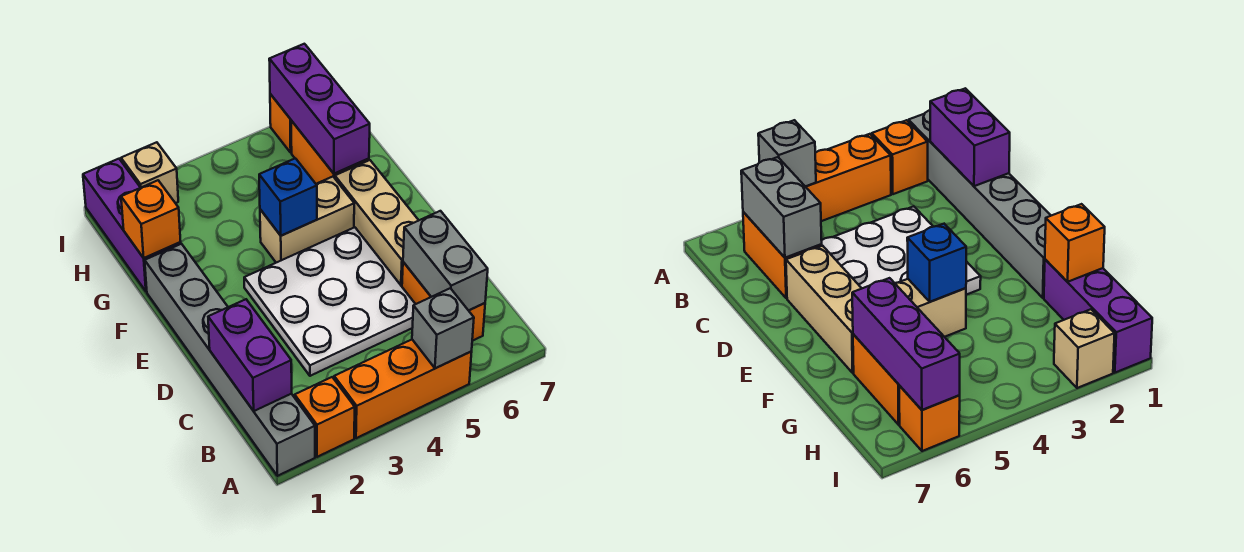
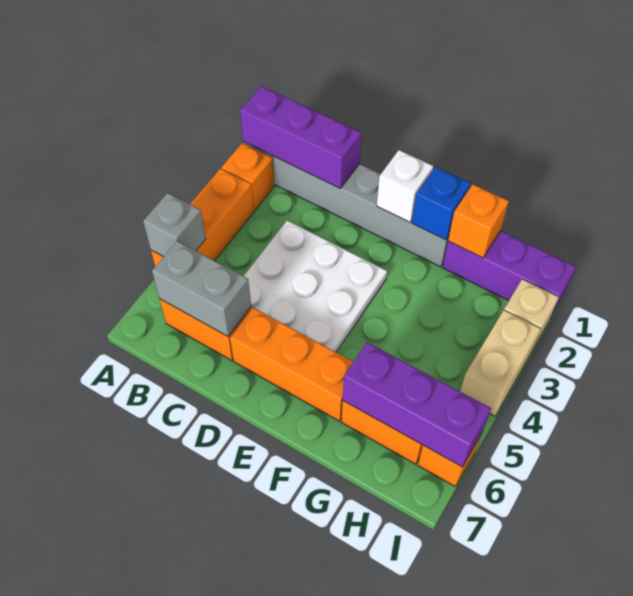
purple brick B1:C1 level 2 -> purple brick A1:C1 level 2
tan brick D6:F6 level 1 -> orange brick D6:F6 level 1
none -> white brick E1 level 2
tan brick F4:F5 level 1 -> tan brick I3:I4 level 1
blue brick F4 level 2 -> blue brick F1 level 2

